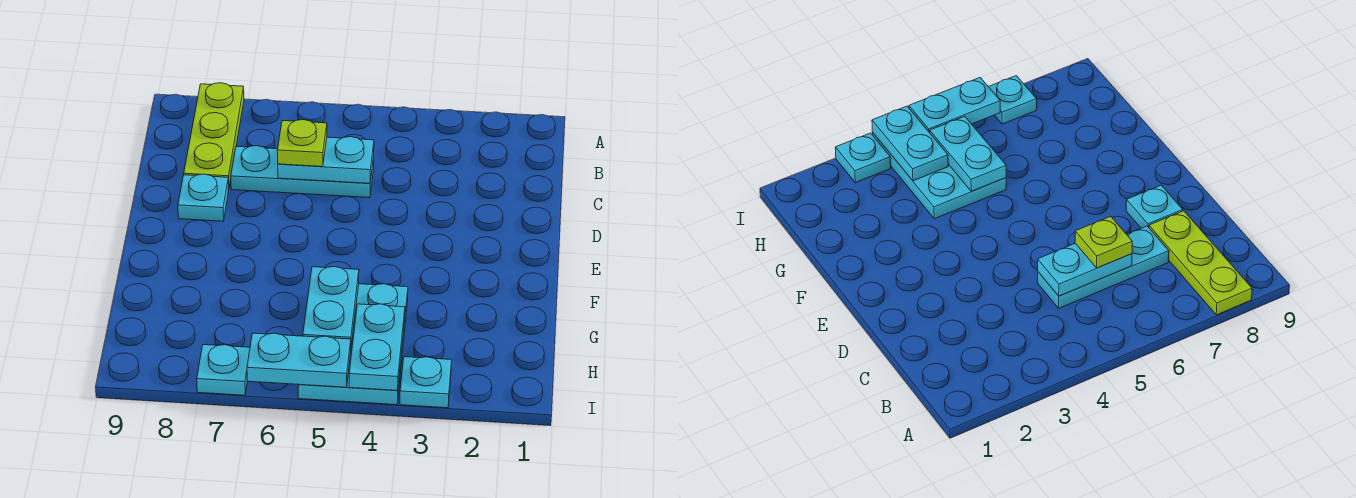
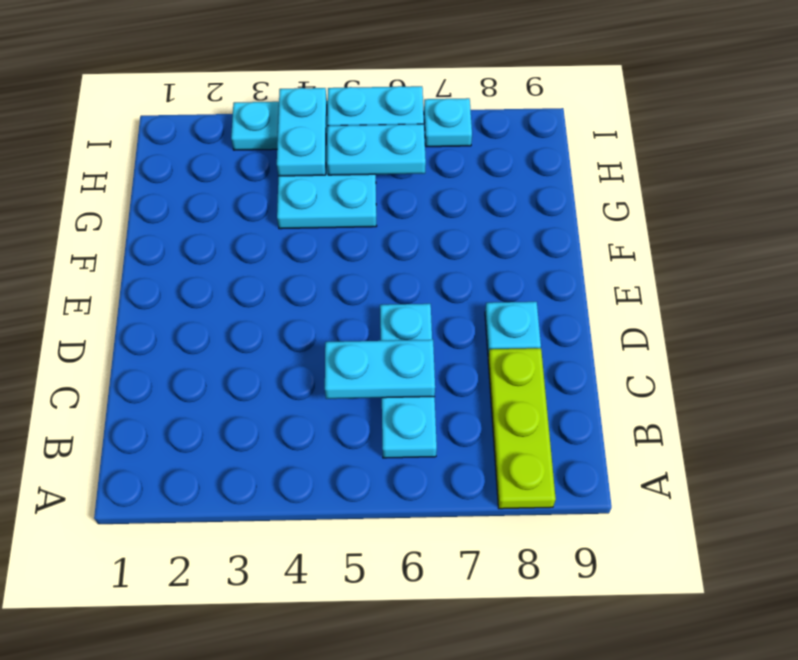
cyan plate C5:C7 level 1 -> cyan plate B6:D6 level 1
lime plate C6 level 3 -> none
cyan plate G5:H5 level 2 -> cyan plate H5:H6 level 2

